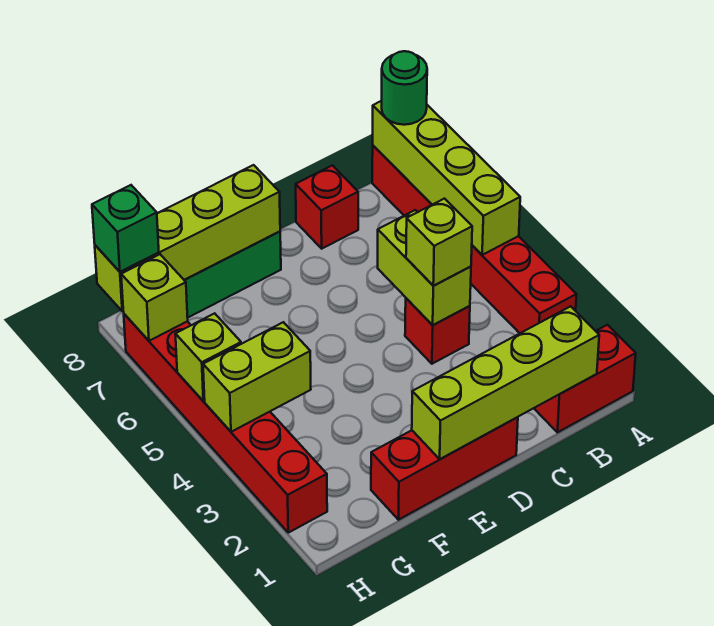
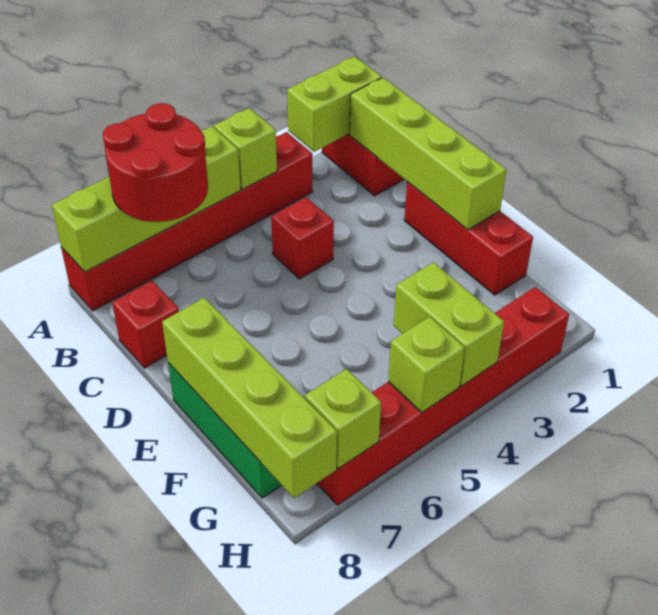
none -> red round brick A6:B7 level 3
green round brick A8 level 3 -> none
lime brick C4:C5 level 2 -> lime brick A1:A2 level 2
lime brick C4 level 3 -> lime brick A4 level 2
green brick H8 level 3 -> none

